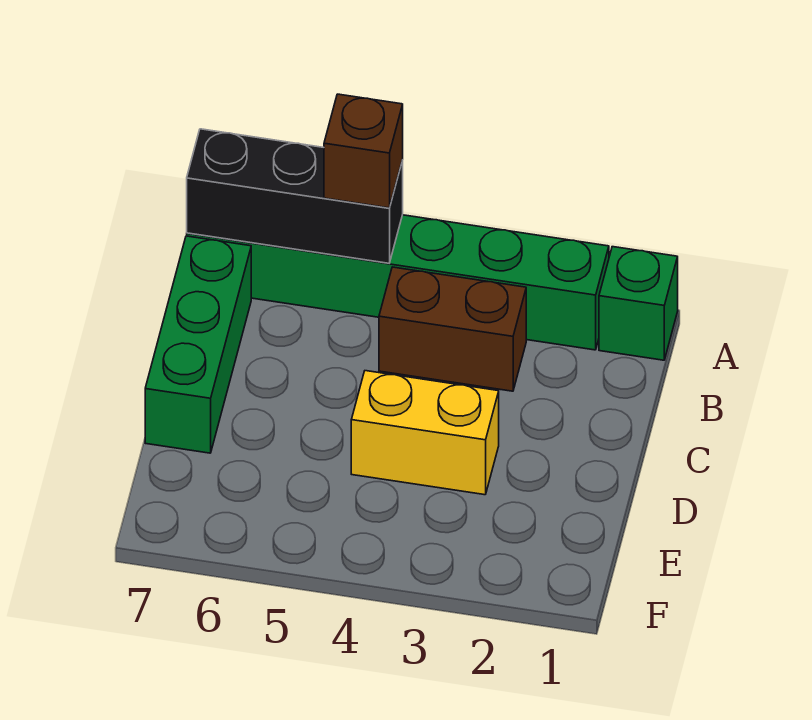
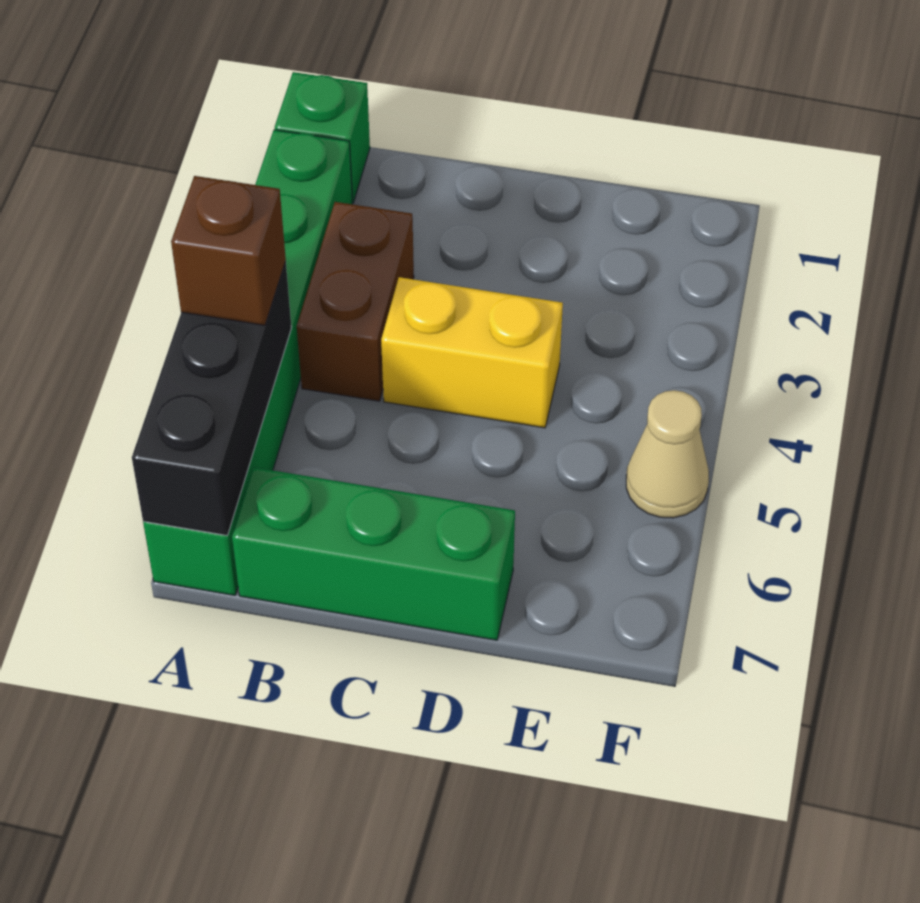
yellow brick D3:D4 level 1 -> yellow brick C4:D4 level 1
none -> tan cone F5 level 1

